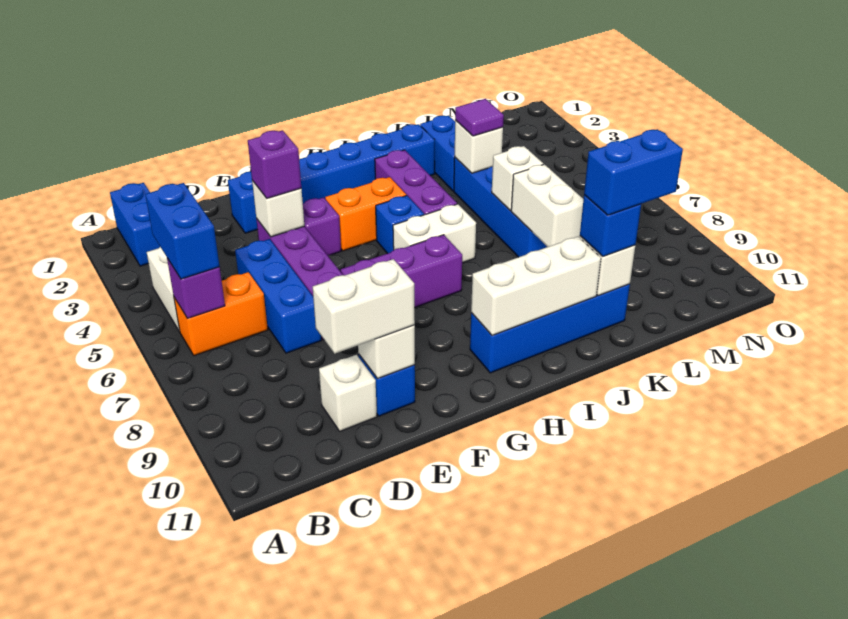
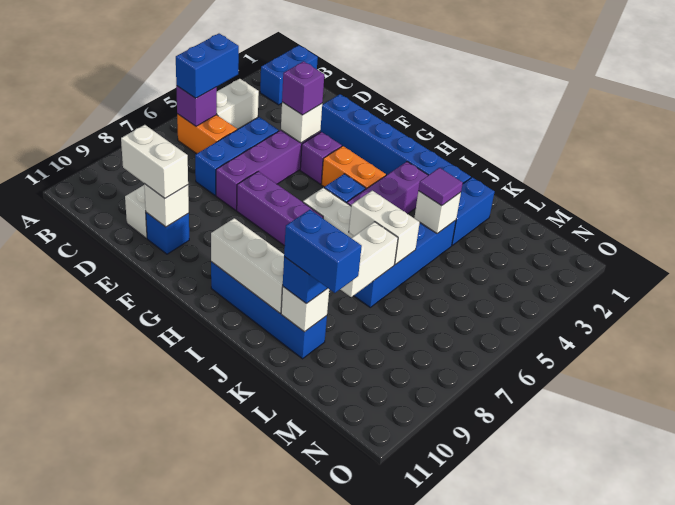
white brick K6 level 2 -> white brick J6:K6 level 2

